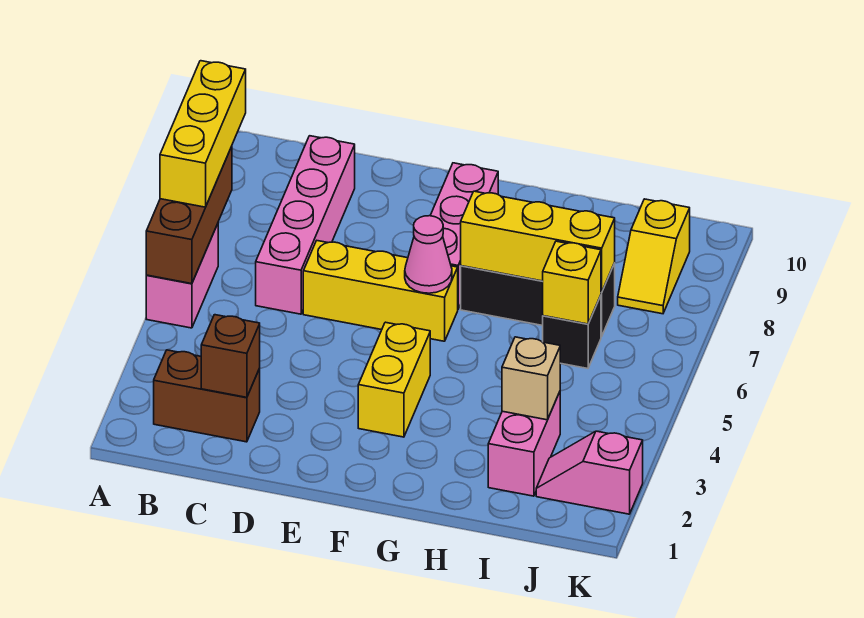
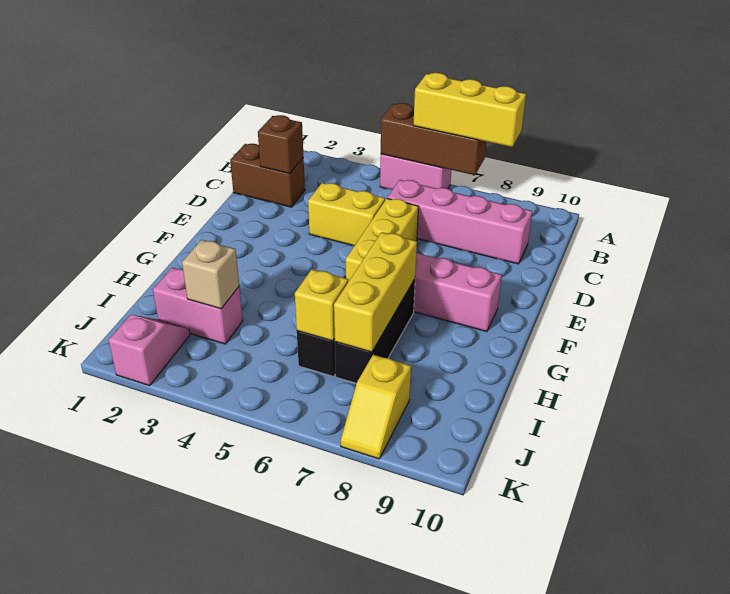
brown brick B2:C2 level 1 -> brown brick C1:C2 level 1
yellow brick F3:F4 level 1 -> yellow brick D4:D5 level 1
pink cone F6 level 2 -> none
yellow slope J8:J9 level 1 top 9 -> yellow slope J8:K8 level 1 top J

